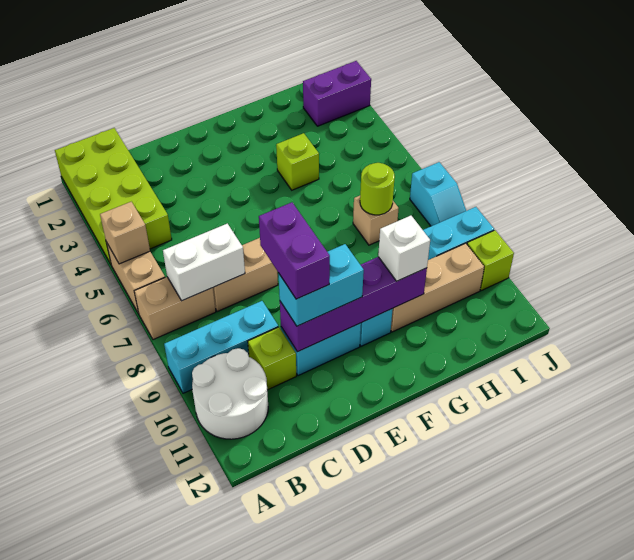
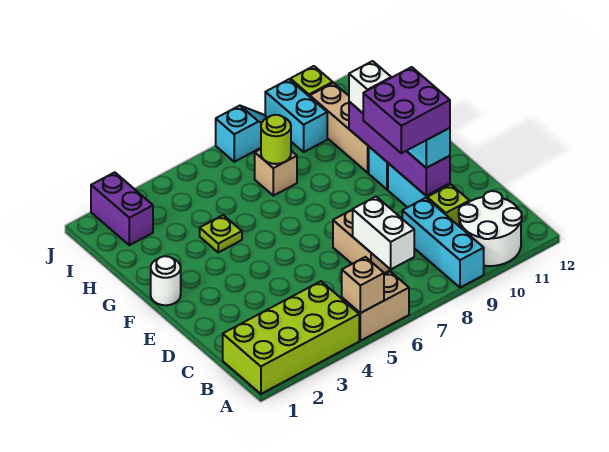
tan brick A7:B7 level 1 -> none
purple brick D9:D10 level 4 -> purple brick D9:E10 level 4
none -> white round brick F1 level 1
lime brick G4 level 1 -> lime plate G4 level 1

